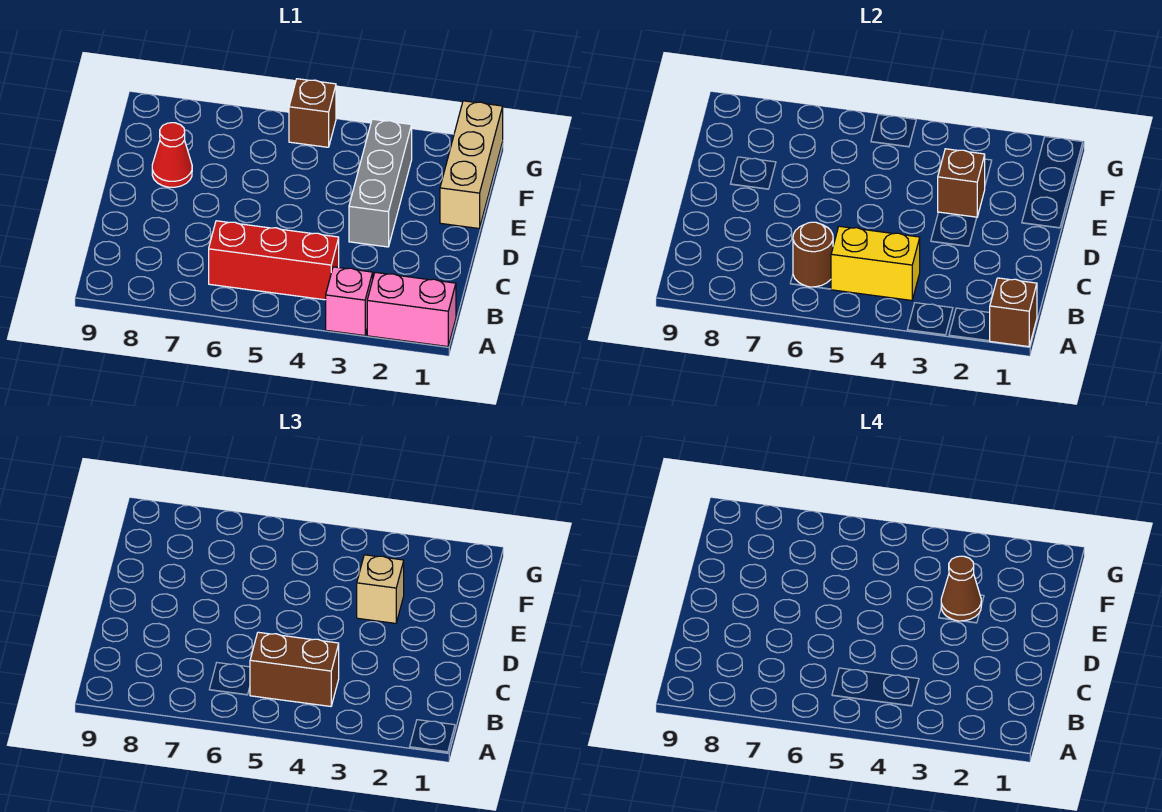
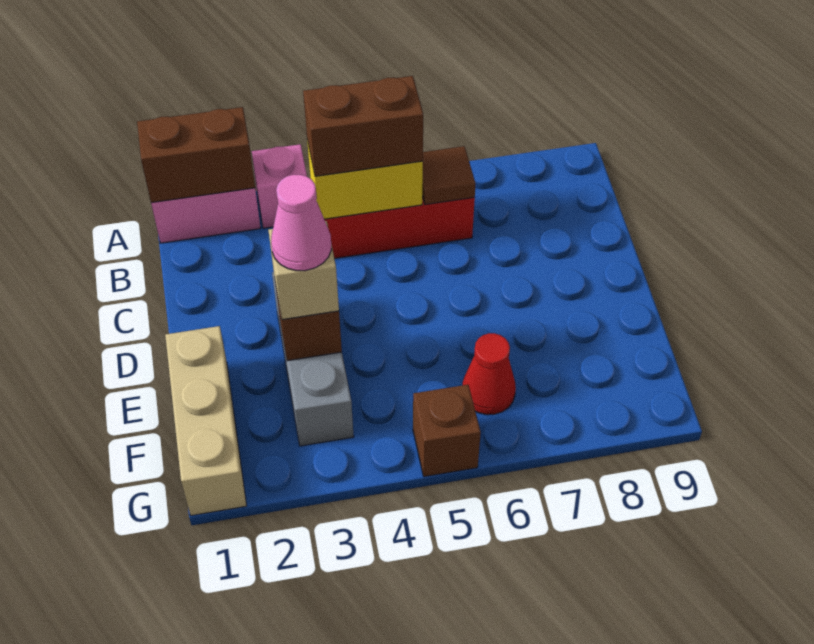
brown brick A1 level 2 -> brown brick A1:A2 level 2
brown round brick B6 level 2 -> brown tile B6 level 2
brown cone E3 level 4 -> pink cone E3 level 4
red cone E8 level 1 -> red cone F6 level 1

